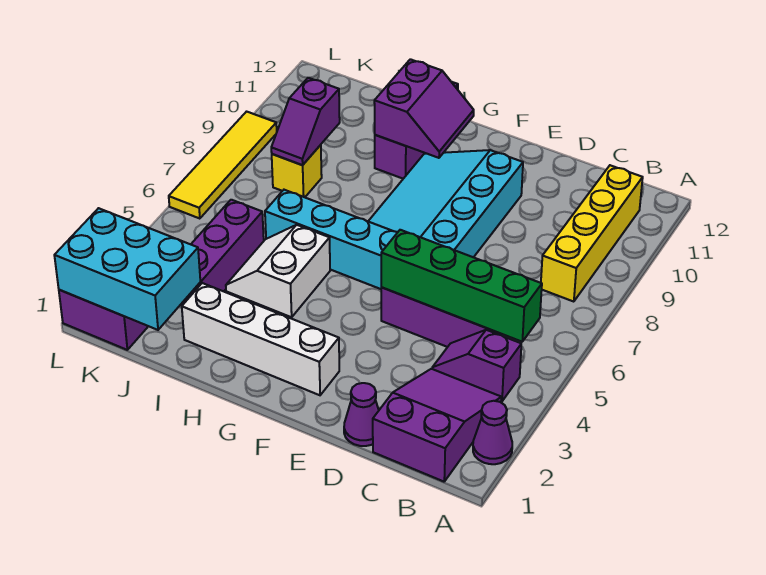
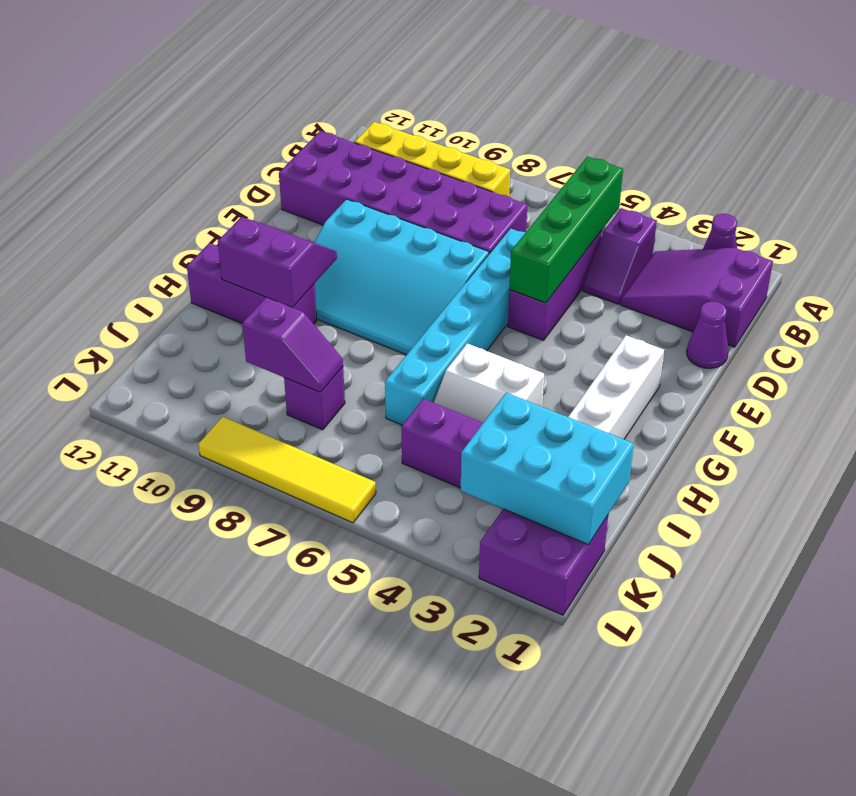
none -> purple brick C7:D12 level 1
cyan brick J1:L2 level 2 -> cyan brick J1:K3 level 2
yellow brick J8 level 1 -> purple brick J8 level 1

